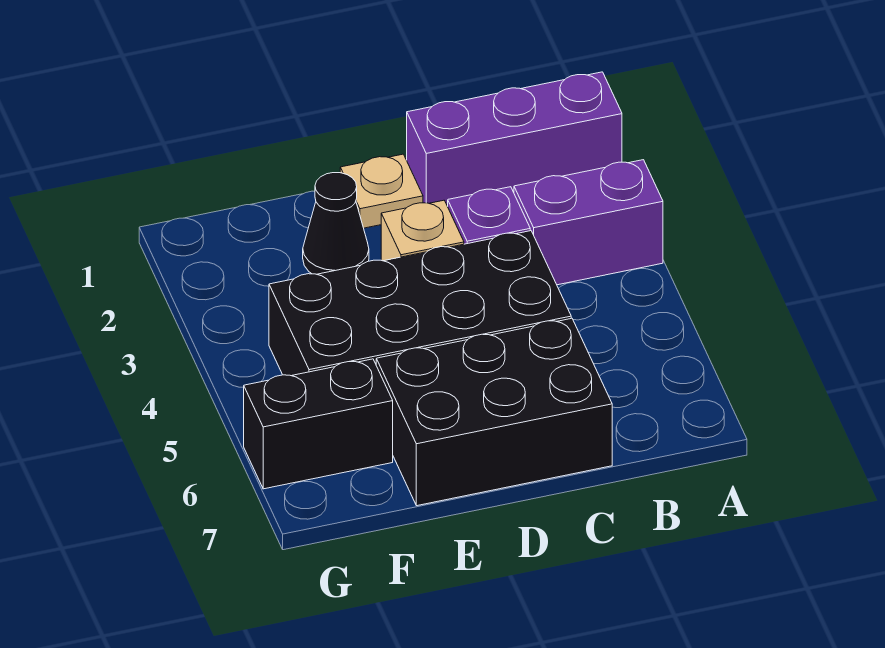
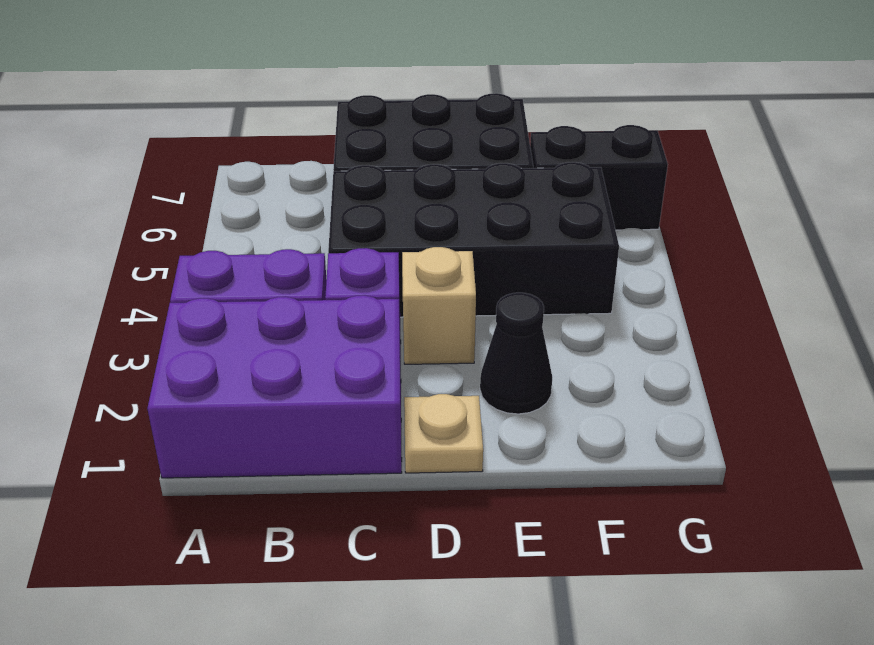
purple brick A1:C1 level 1 -> purple brick A1:C2 level 1

